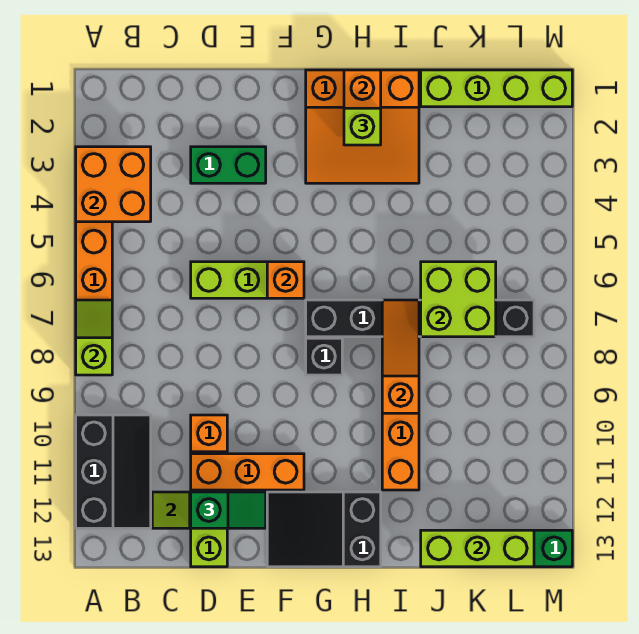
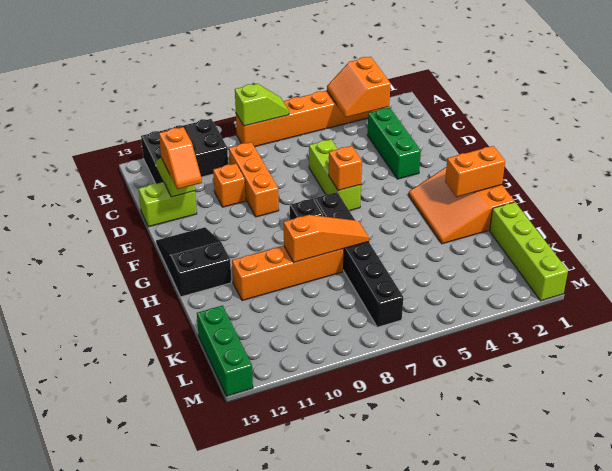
orange brick A3:B4 level 2 -> orange slope A3:B4 level 2 top 3
black slope A10:B12 level 1 top A -> black brick A10:B12 level 1
green brick D3:E3 level 1 -> green brick C3:E3 level 1
orange brick D11:F11 level 1 -> orange brick C9:E9 level 1
green slope D12:E12 level 3 top D -> orange slope D12:E12 level 3 top D
lime brick H2 level 3 -> none
lime brick J6:K7 level 2 -> none
lime brick J13:L13 level 2 -> none

